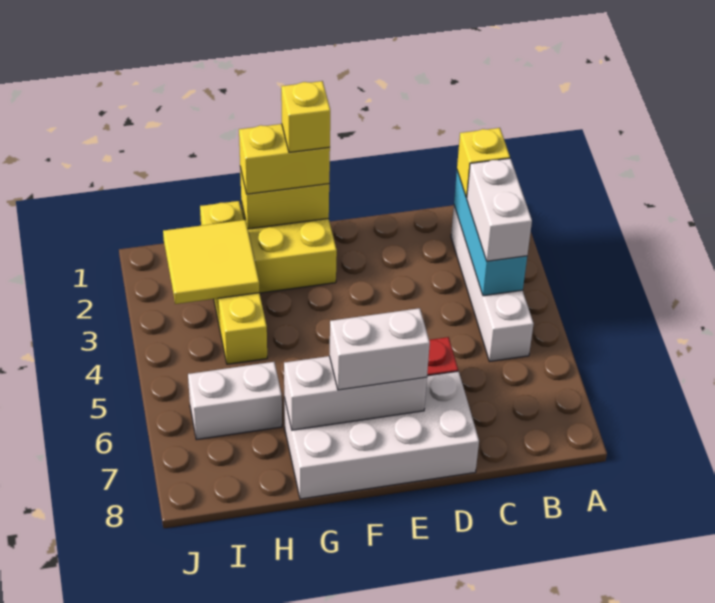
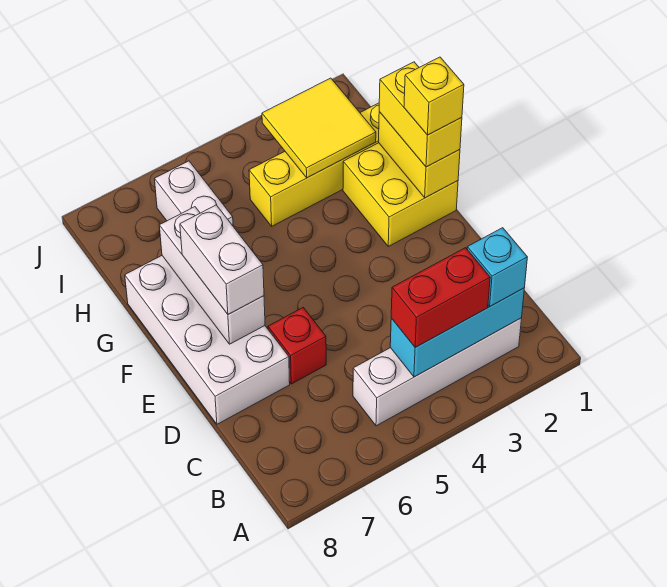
yellow brick B2 level 3 -> cyan brick B2 level 3
white brick B3:B4 level 3 -> red brick B3:B4 level 3

